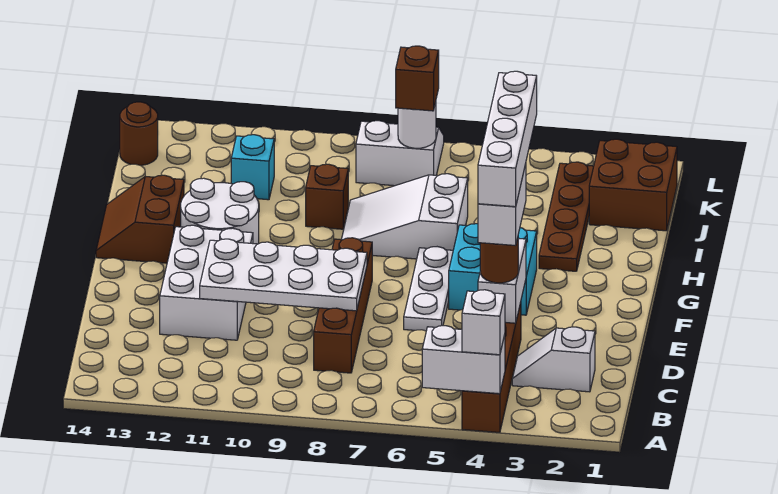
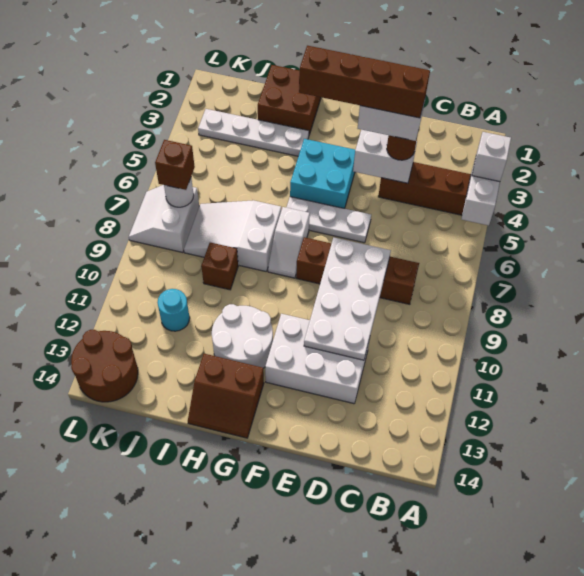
white slope C2:C3 level 1 top 2 -> white slope G7:G8 level 1 top 7
white brick D4:G4 level 5 -> brown brick D4:G4 level 5
brown plate H3:K3 level 1 -> white plate H3:K3 level 1
white slope H6:I8 level 1 top 6 -> white slope H7:J8 level 1 top H
brown brick J1:K2 level 1 -> brown brick H1:I2 level 1
cyan brick J11 level 1 -> cyan round brick J11 level 1
brown round brick K14 level 1 -> brown round brick K13:L14 level 1

